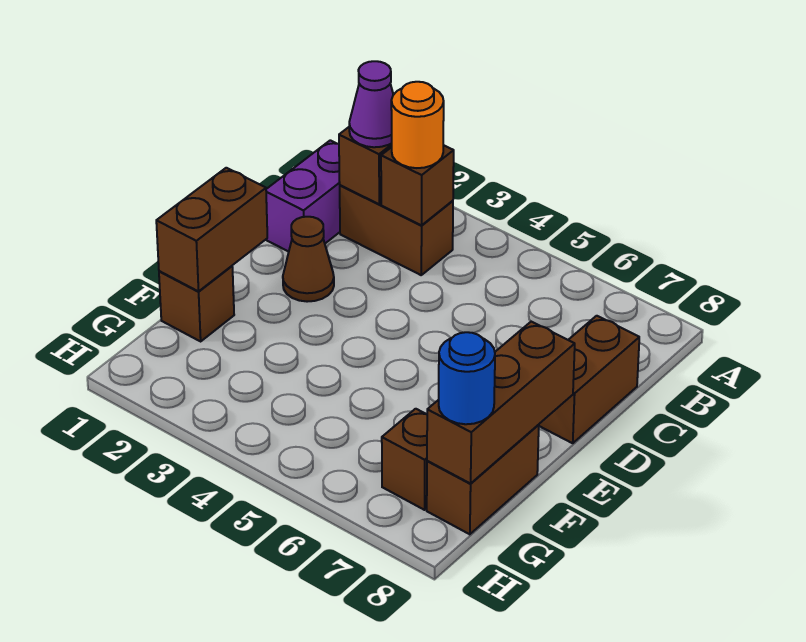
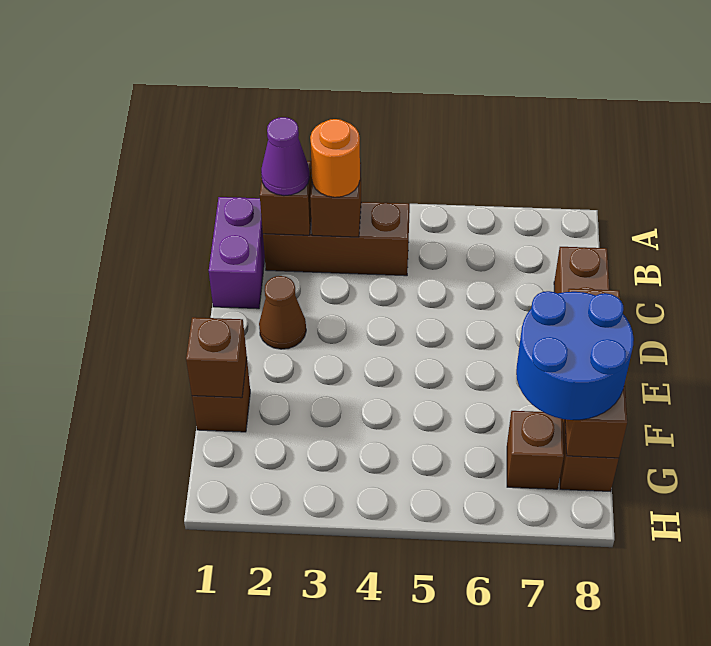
brown brick B2:B3 level 1 -> brown brick B2:B4 level 1
brown brick E1:F1 level 2 -> brown brick F1 level 2
blue round brick G8 level 3 -> blue round brick F7:G8 level 3

